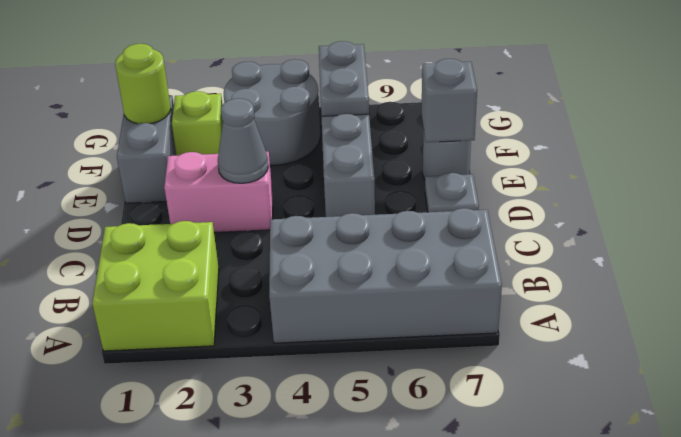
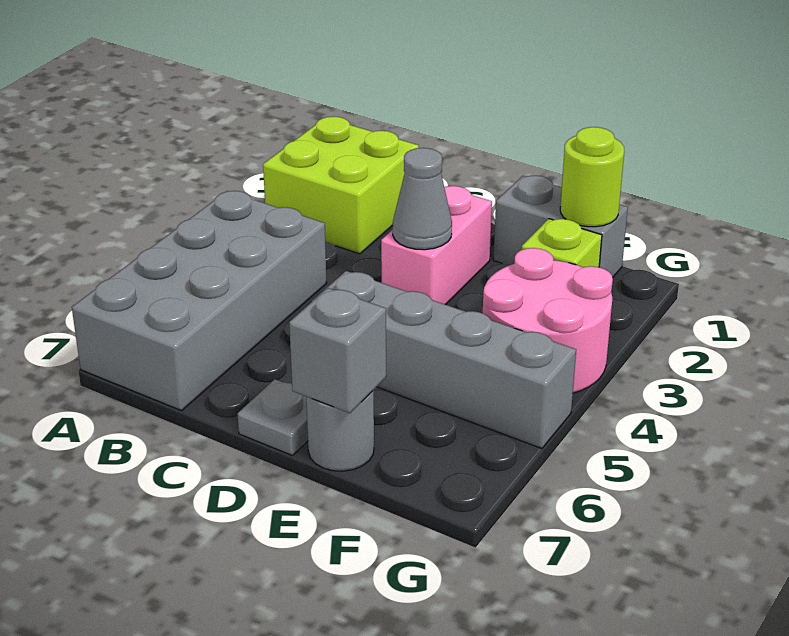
grey round brick F3:G4 level 1 -> pink round brick F3:G4 level 1
grey plate F5:G5 level 2 -> none

